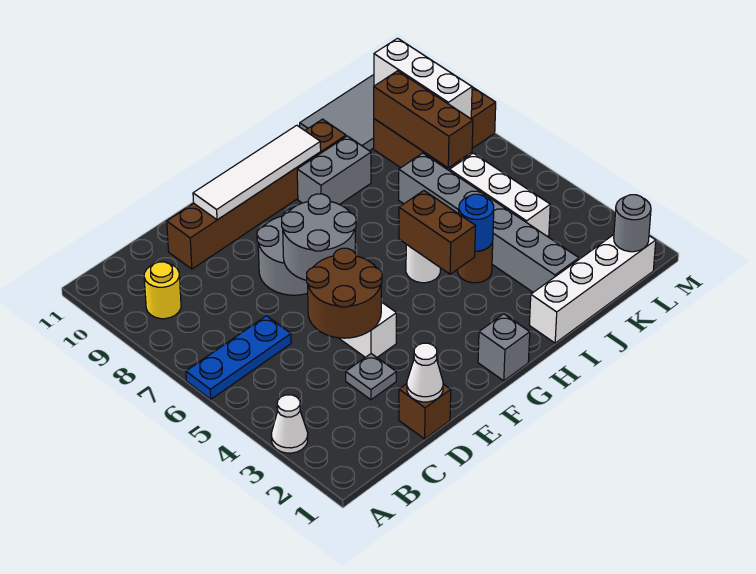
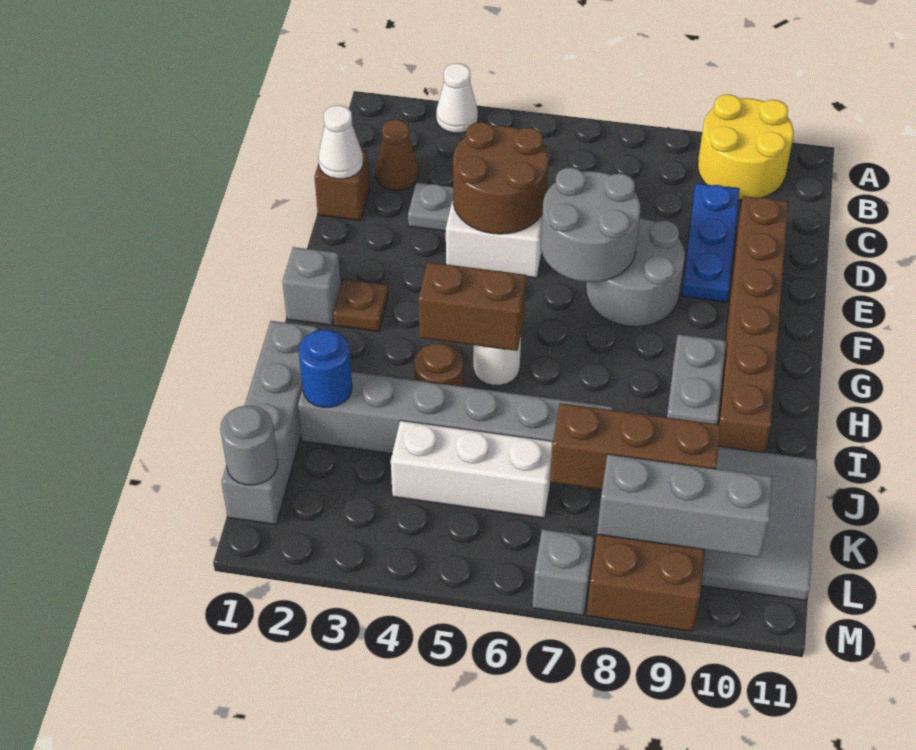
blue plate A6:C6 level 1 -> blue plate C9:E9 level 1
yellow round brick B9 level 1 -> yellow round brick A9:B10 level 1
none -> brown cone C2 level 1
white tile E10:H10 level 2 -> none
none -> brown plate G2 level 1
white brick I1:L1 level 1 -> grey brick I1:L1 level 1
blue round brick I4 level 2 -> blue round brick J2 level 2
white brick L8:L10 level 2 -> grey brick L8:L10 level 2
none -> grey brick M7 level 1

